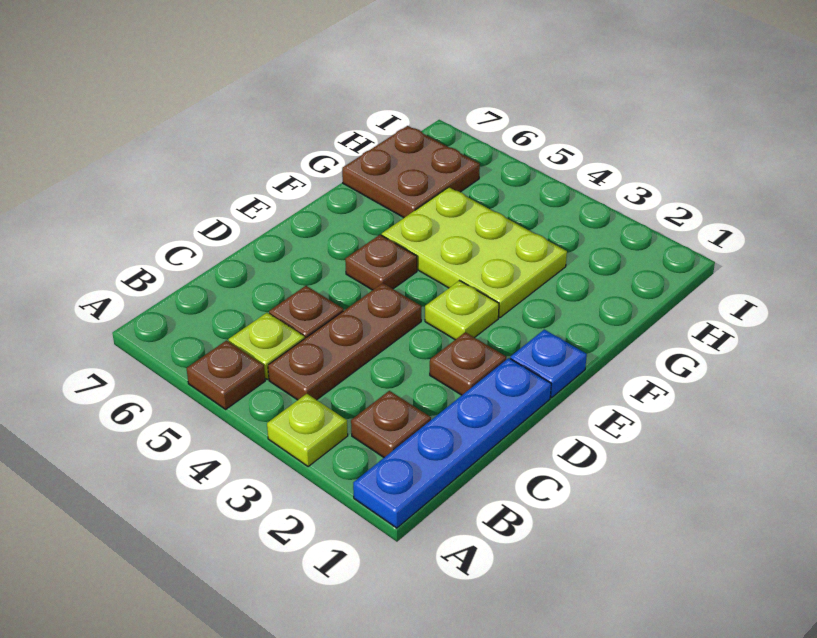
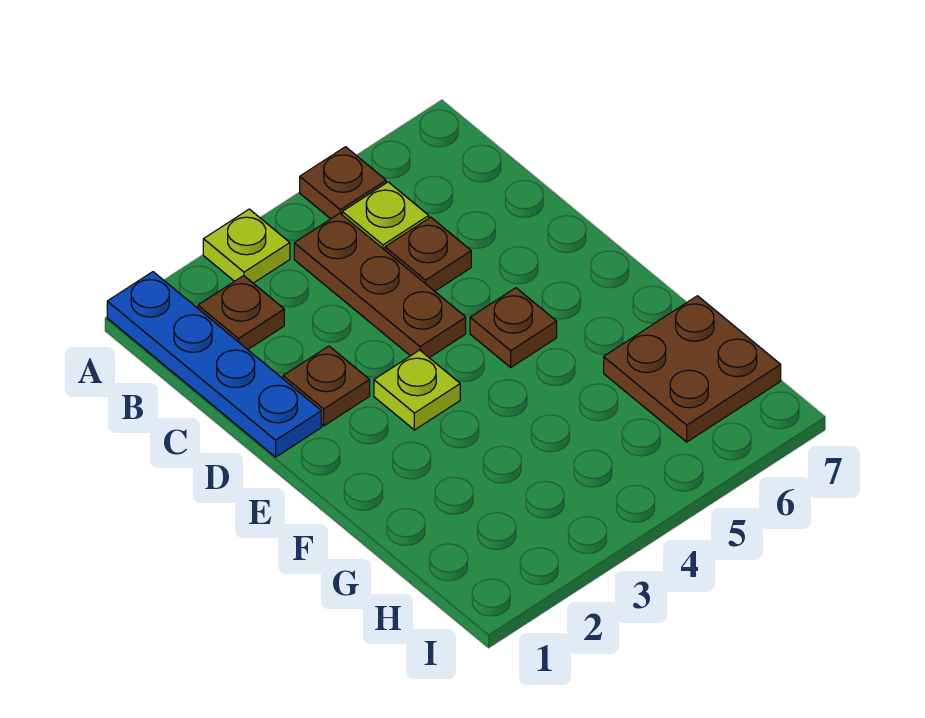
blue plate E1 level 1 -> none
lime plate F3:G5 level 1 -> none

